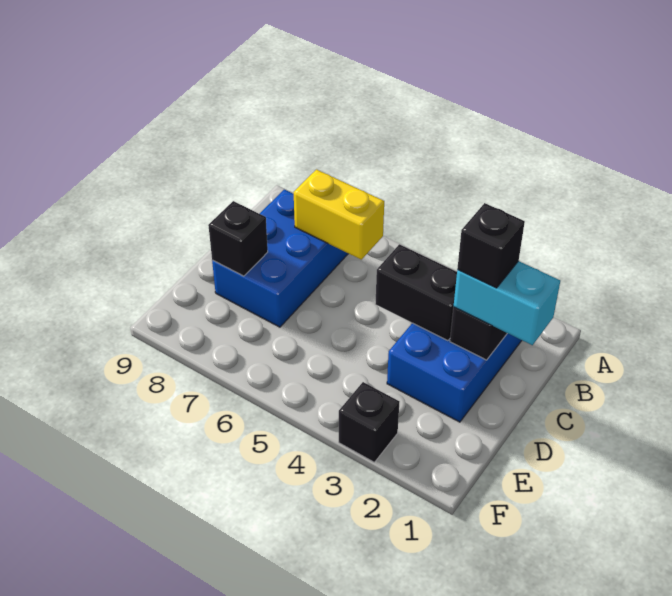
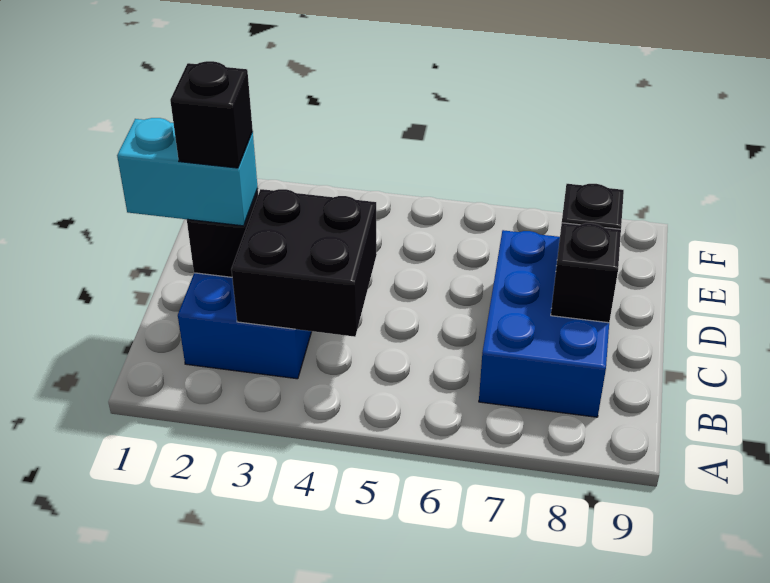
yellow brick B6:B7 level 2 -> none
black brick C3:C4 level 2 -> black brick B3:C4 level 2
black brick F3 level 1 -> black brick C8 level 2

